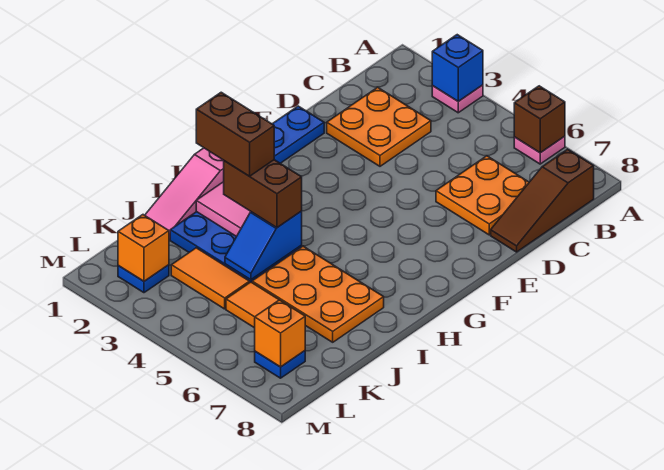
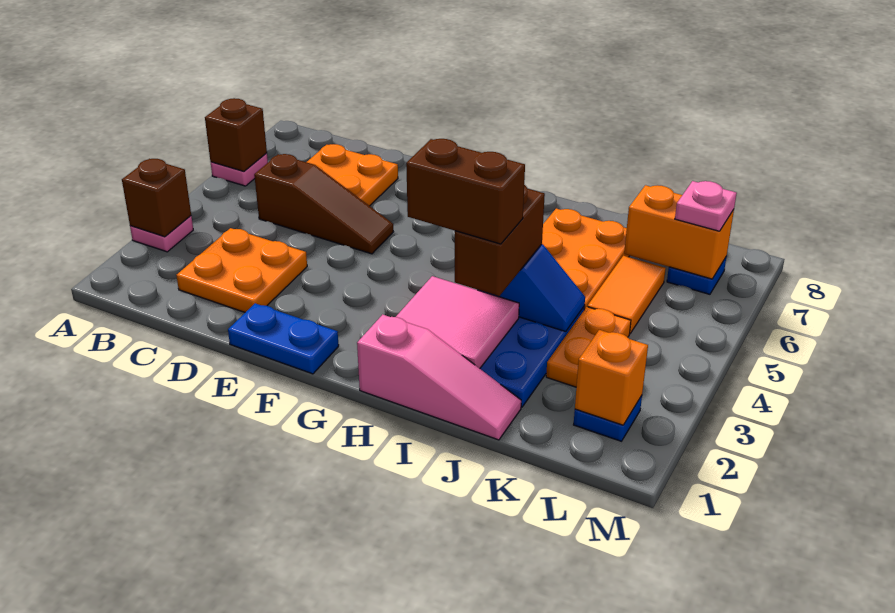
blue brick A3 level 2 -> brown brick A3 level 2
brown slope B8:D8 level 1 top B -> brown slope C5:E5 level 1 top C
brown brick I2:I3 level 4 -> brown brick H3:I3 level 4
orange tile K3:K4 level 1 -> orange plate K3:K4 level 1
orange brick L7 level 2 -> orange brick K7:L7 level 2
none -> pink plate L7 level 3

